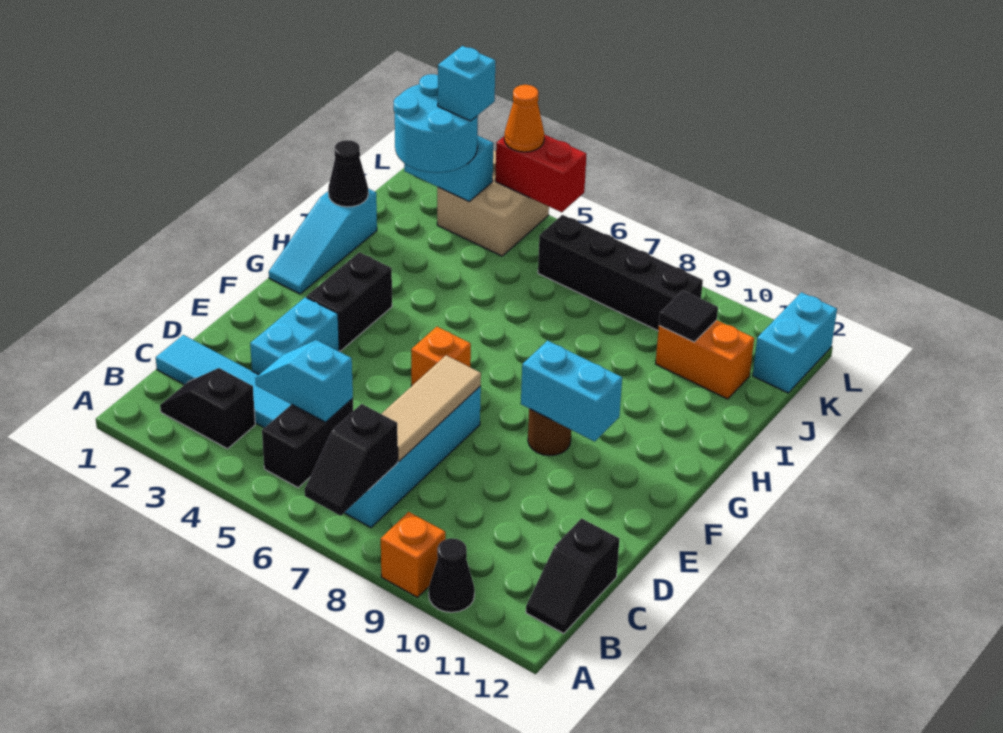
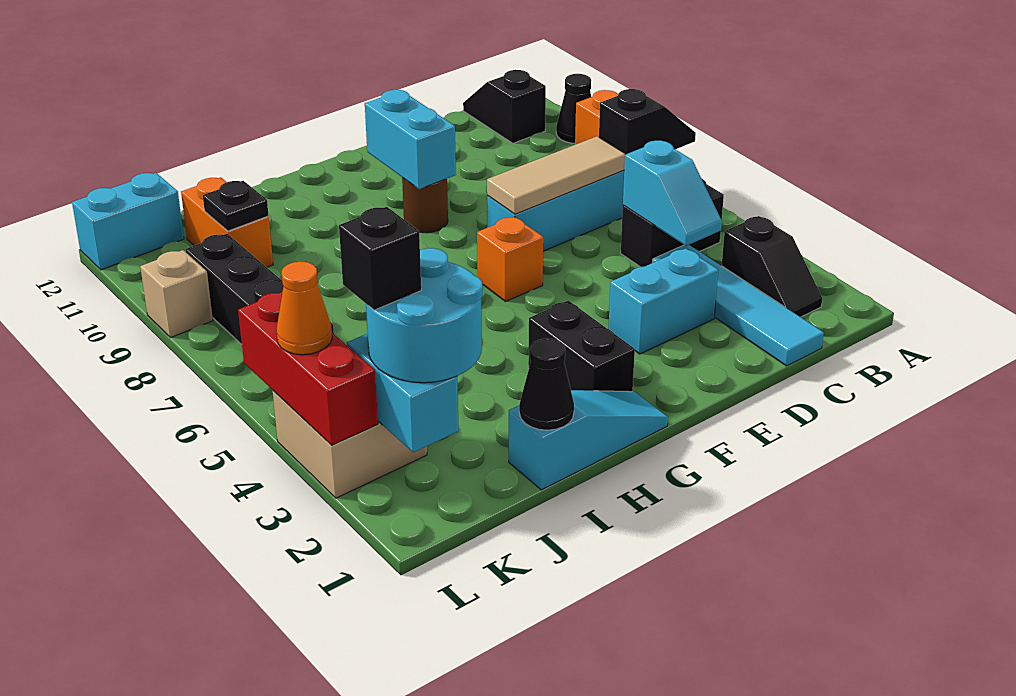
black slope B12:C12 level 1 top C -> black slope B11:B12 level 1 top 11
black brick F3:G3 level 1 -> black brick G2:G3 level 1
black tile J10 level 2 -> black plate J10 level 2
cyan brick K3 level 4 -> black brick K3 level 4
red brick L4:L5 level 2 -> red brick L3:L5 level 2
none -> tan brick L9 level 1

